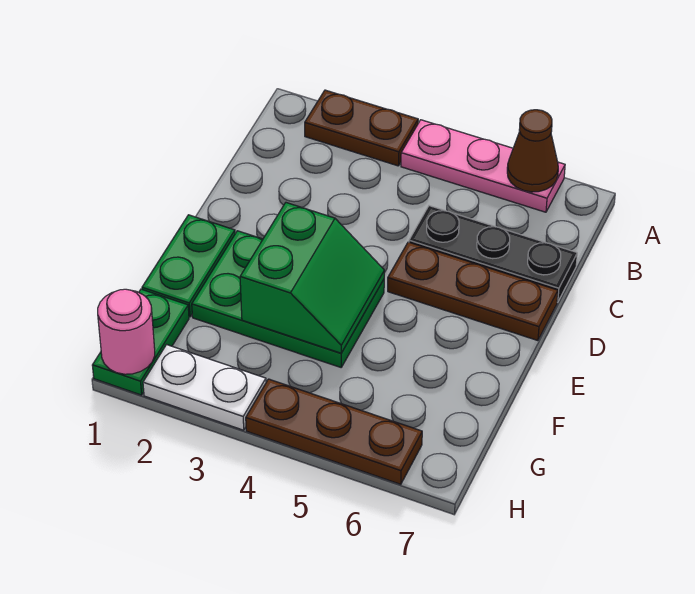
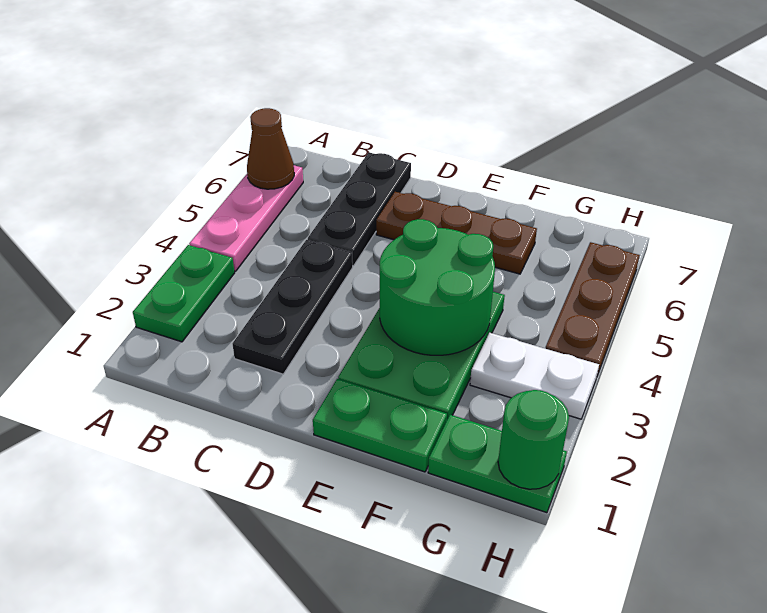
brown plate A2:A3 level 1 -> green plate A2:A3 level 1
none -> black plate C2:C4 level 1
brown plate D5:D7 level 1 -> brown plate D6:F6 level 1
green slope E3:F4 level 2 top 3 -> green round brick E3:F4 level 2
pink round brick H1 level 2 -> green round brick H1 level 2
white plate H2:H3 level 1 -> white plate G3:H3 level 1

